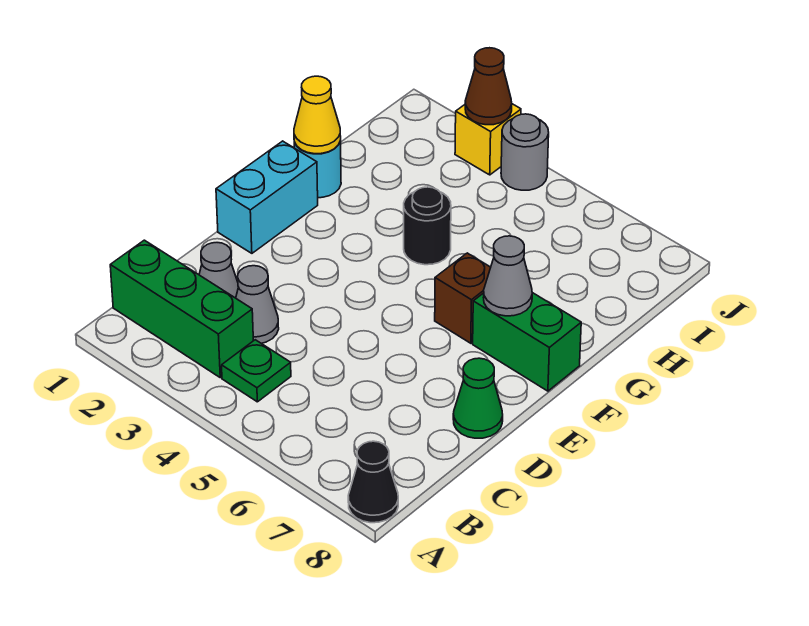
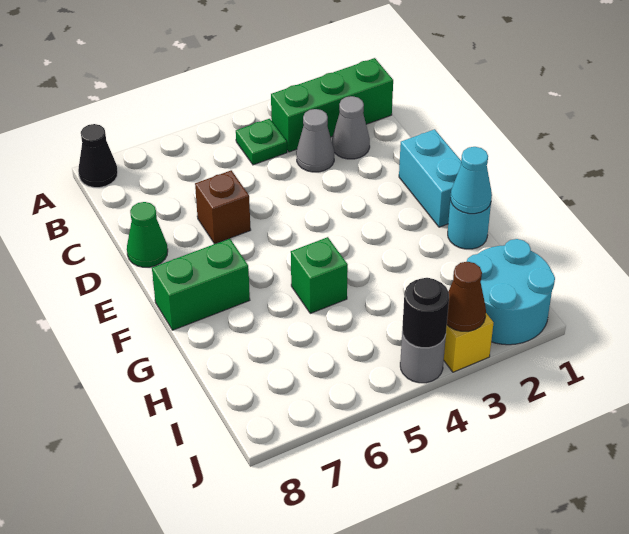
brown brick F6 level 1 -> brown brick D6 level 1
grey cone F7 level 2 -> none
yellow cone G1 level 2 -> cyan cone G1 level 2
black round brick G4 level 1 -> black round brick J4 level 2
none -> green brick G5 level 1
none -> cyan round brick I1:J2 level 1

